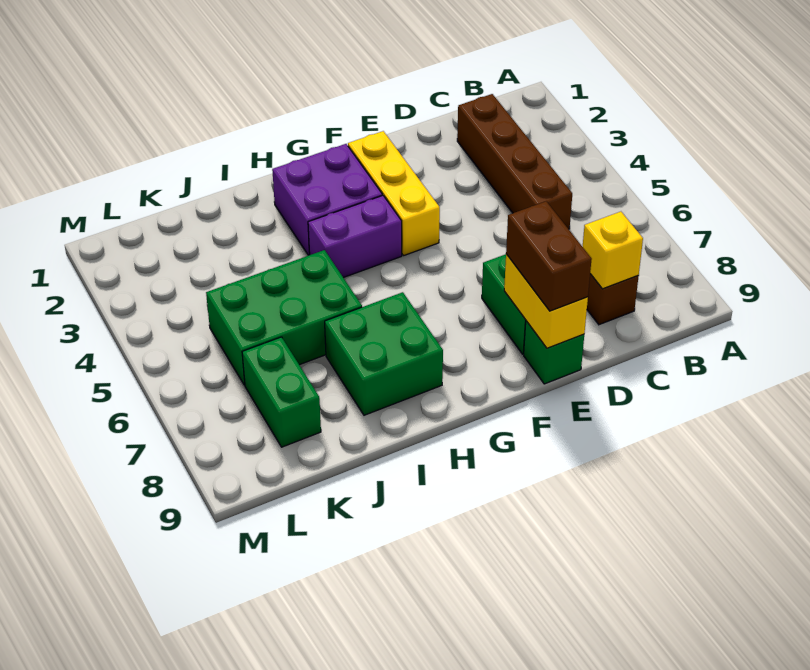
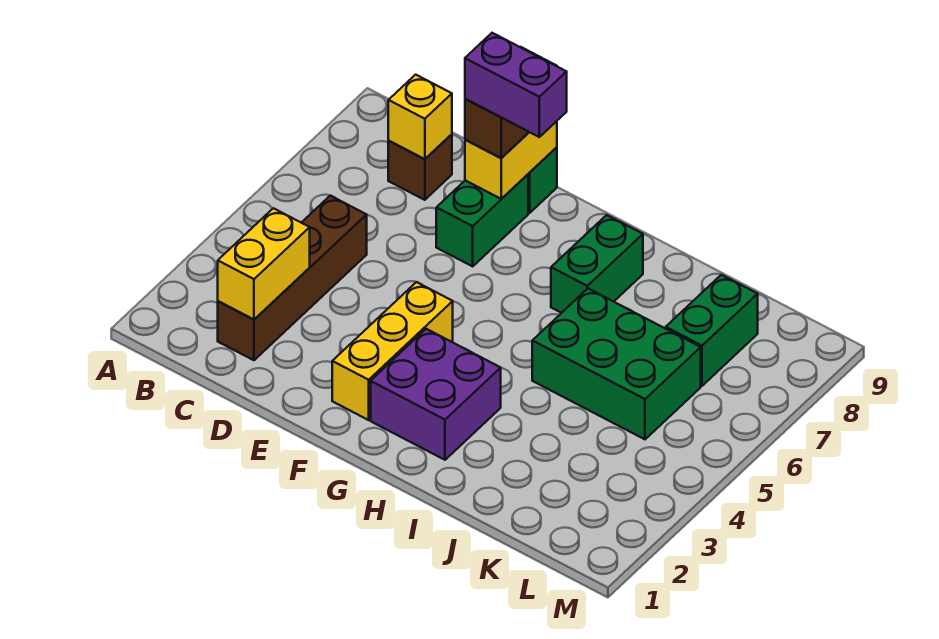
none -> yellow brick C2:C3 level 2
purple brick G4:H4 level 1 -> purple brick E8:F8 level 4
green brick H7:I8 level 1 -> green brick H7:H8 level 1

